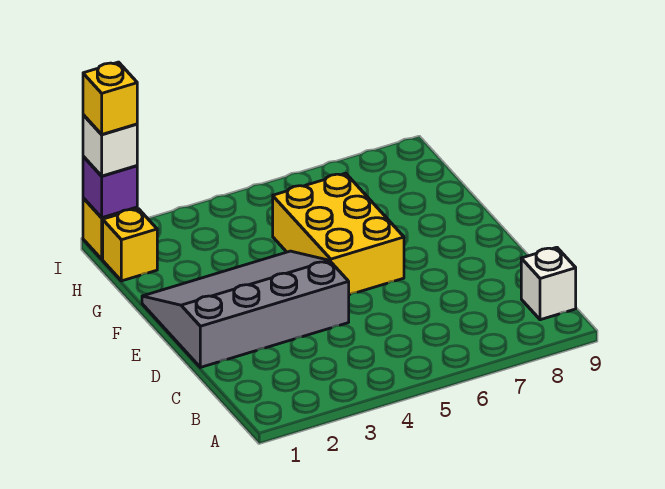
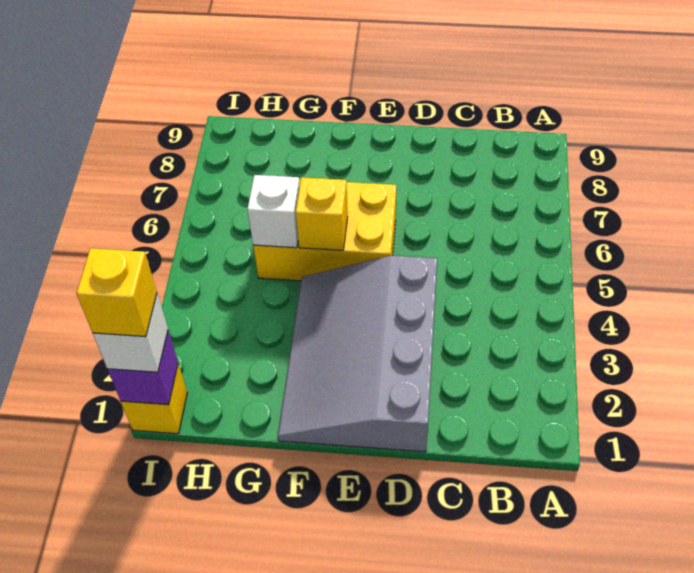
white brick B9 level 1 -> white brick G5 level 2
yellow brick H1 level 1 -> yellow brick F5 level 2

